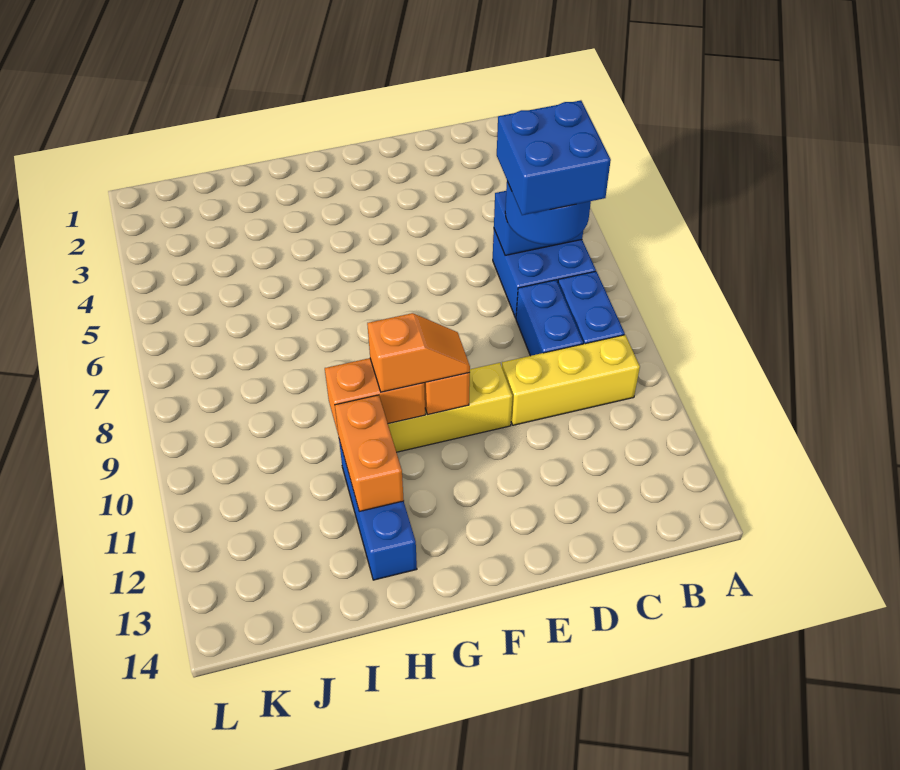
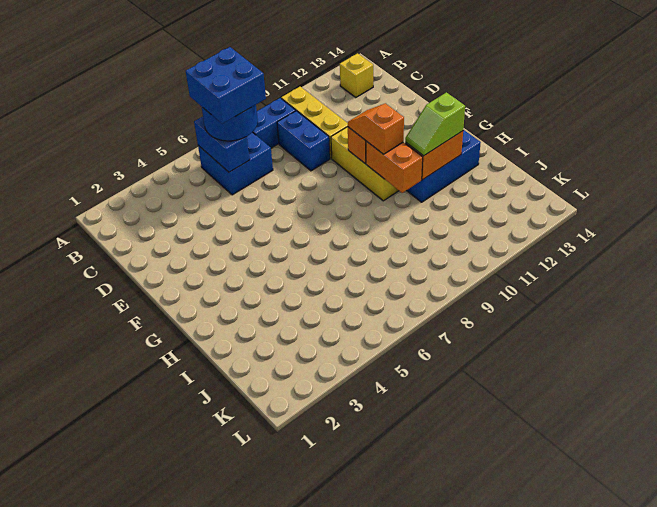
none -> yellow brick B13 level 1
blue brick C8:C9 level 1 -> blue brick C9:D9 level 1
none -> lime slope H11:H12 level 3 top 12

